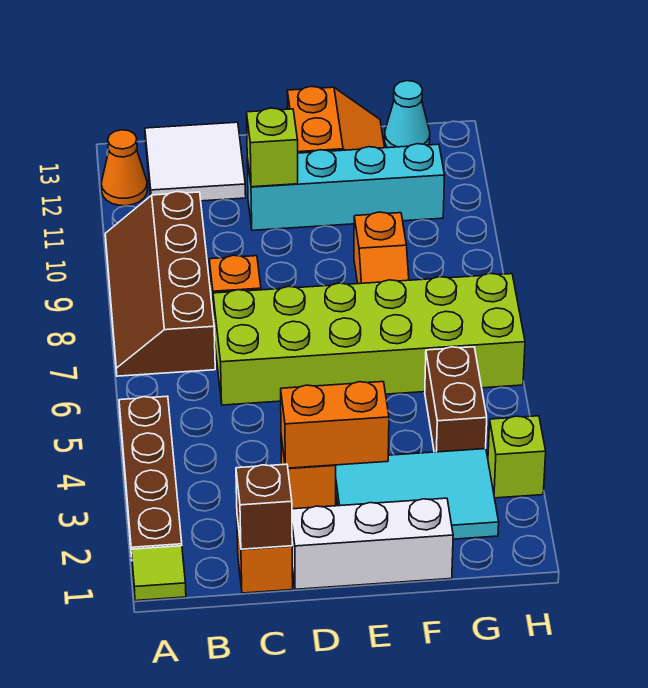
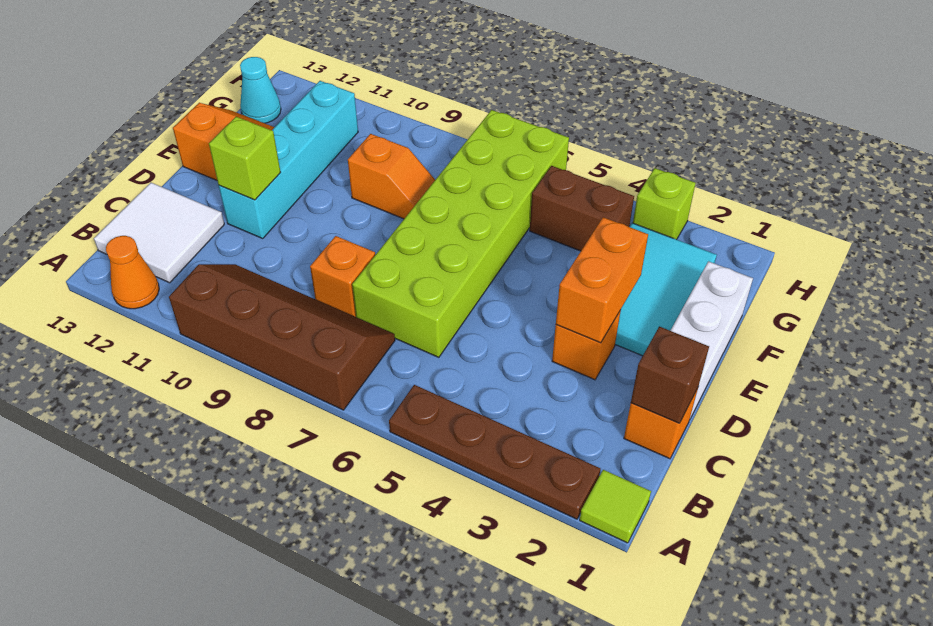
brown slope A7:B10 level 1 top B -> brown slope A7:B10 level 1 top A

